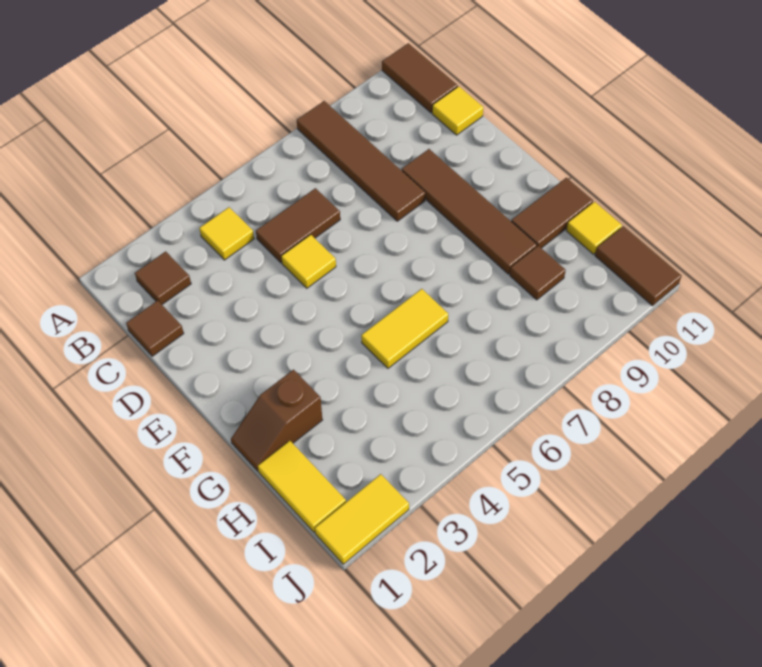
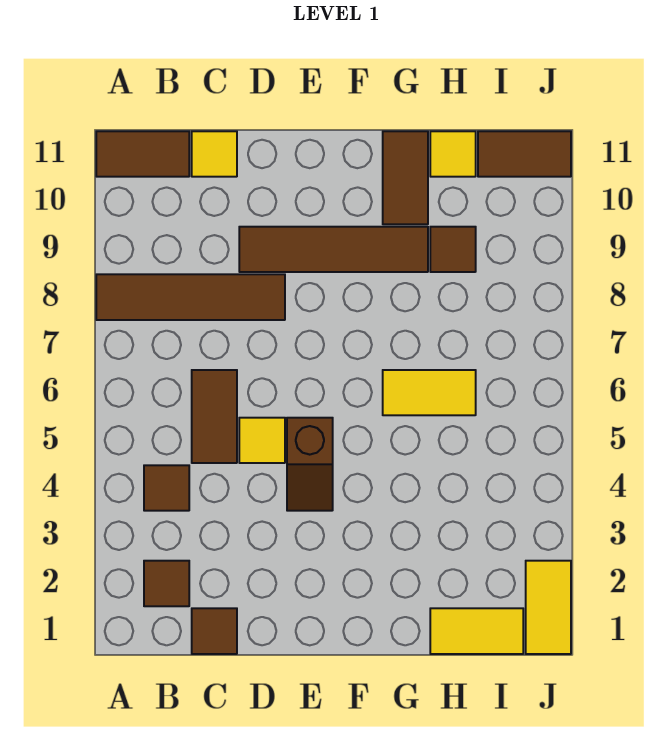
yellow tile B4 level 1 -> brown tile B4 level 1
brown slope G1:G2 level 1 top 2 -> brown slope E4:E5 level 1 top 5
yellow tile G5:G6 level 1 -> yellow tile G6:H6 level 1

